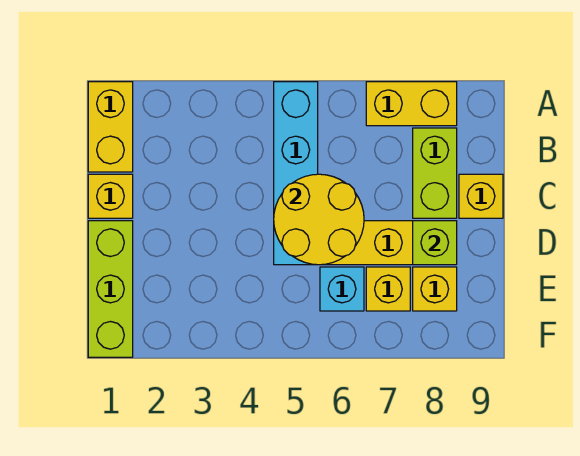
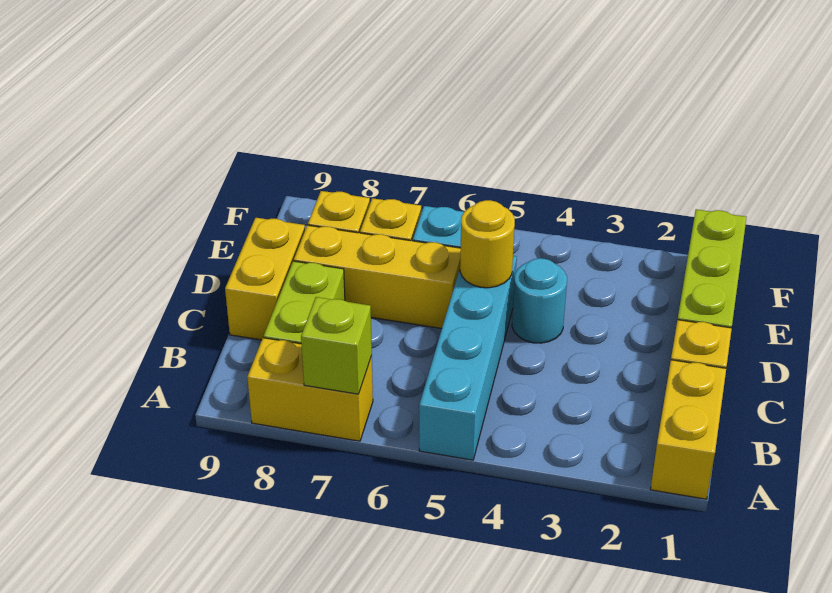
yellow round brick C5:D6 level 2 -> yellow round brick D5 level 2
yellow brick C9 level 1 -> yellow brick C9:D9 level 1
none -> cyan round brick D4 level 1
lime brick D8 level 2 -> lime brick A7 level 2

